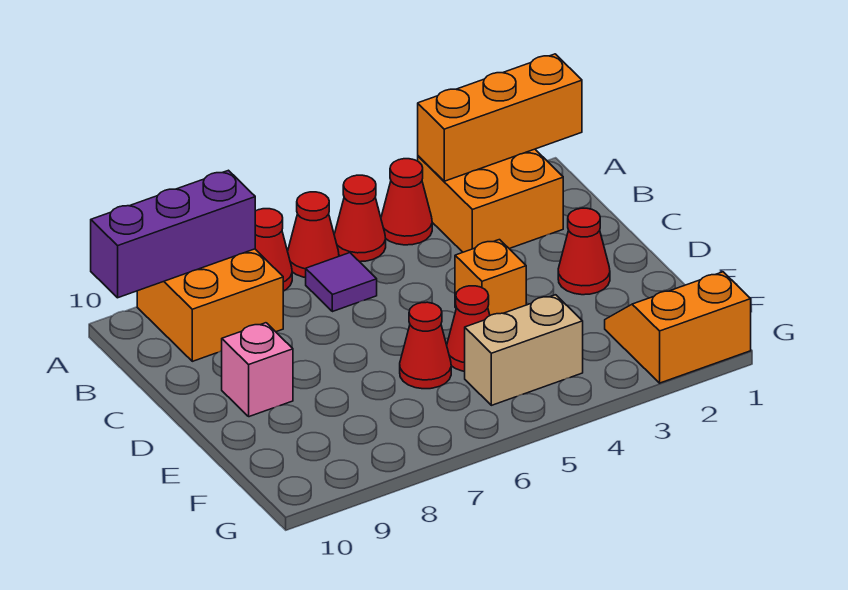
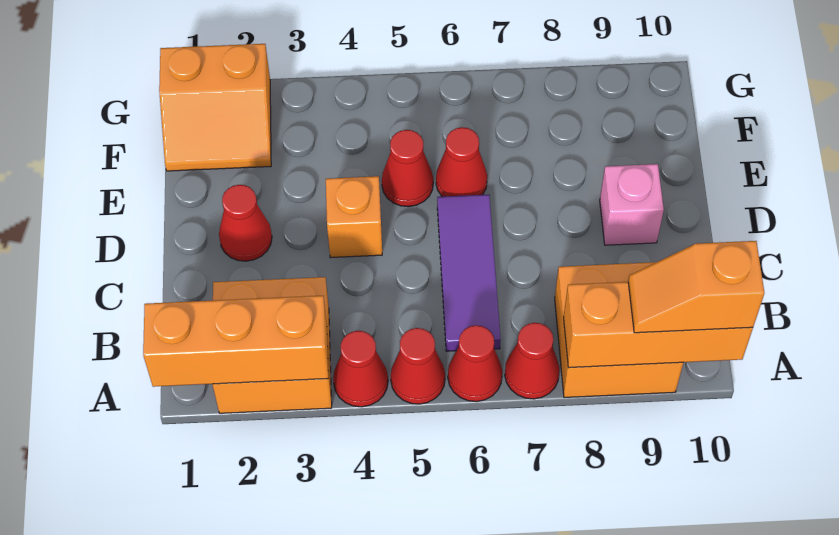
purple brick A8:A10 level 2 -> orange brick A8:A10 level 2
none -> orange slope A9:A10 level 3 top 10
purple tile B6 level 1 -> purple tile B6:D6 level 1
tan brick F4:F5 level 1 -> none

